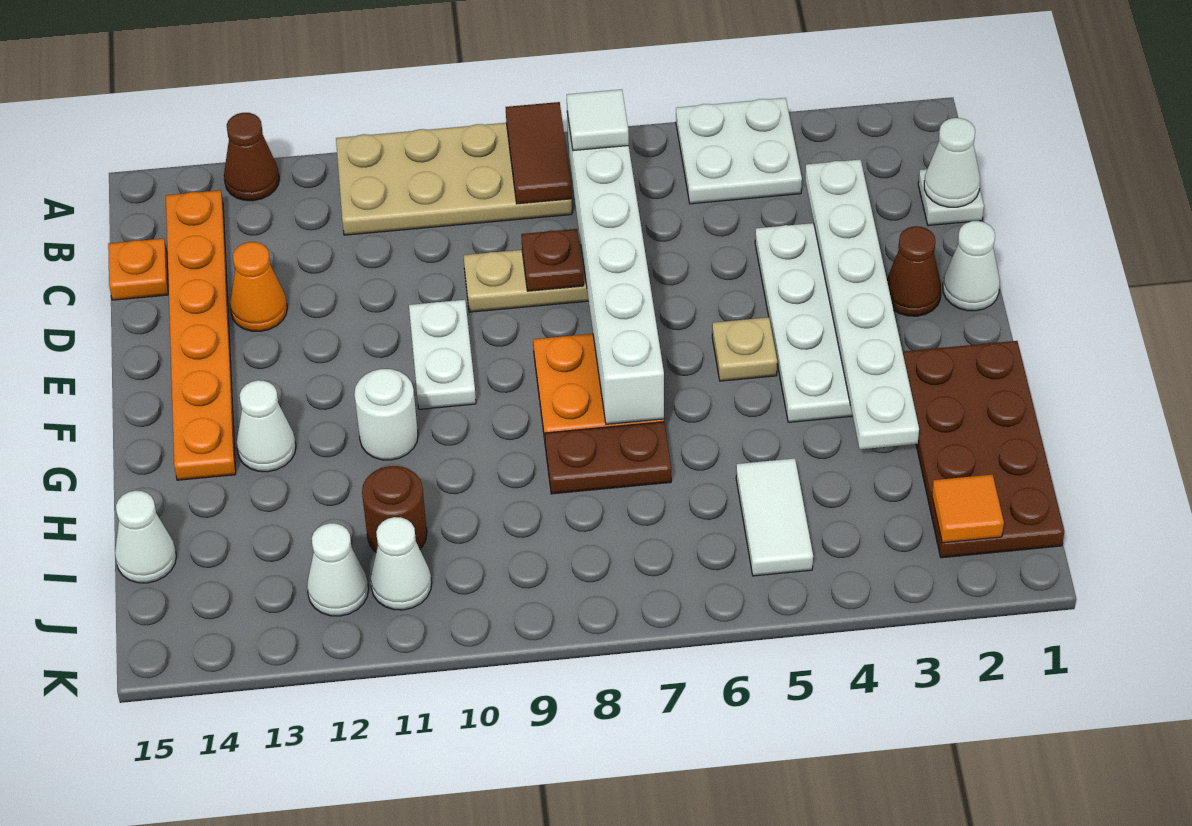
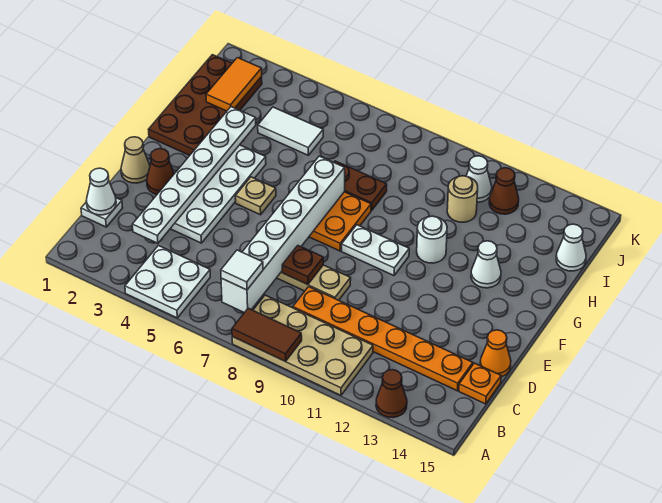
brown tile A8:B8 level 2 -> brown tile A8:A9 level 2
orange plate B14:G14 level 1 -> orange plate C9:C14 level 1
orange cone D13 level 1 -> orange cone D15 level 1
white cone E1 level 1 -> tan cone E1 level 1
white plate E10:F10 level 1 -> white plate F9:F10 level 1
white tile I5:J5 level 1 -> white tile I4:I5 level 1
brown round brick I11 level 1 -> tan round brick I11 level 1
orange tile J2 level 2 -> orange tile I2:J2 level 2
white cone J12 level 1 -> brown cone J12 level 1

